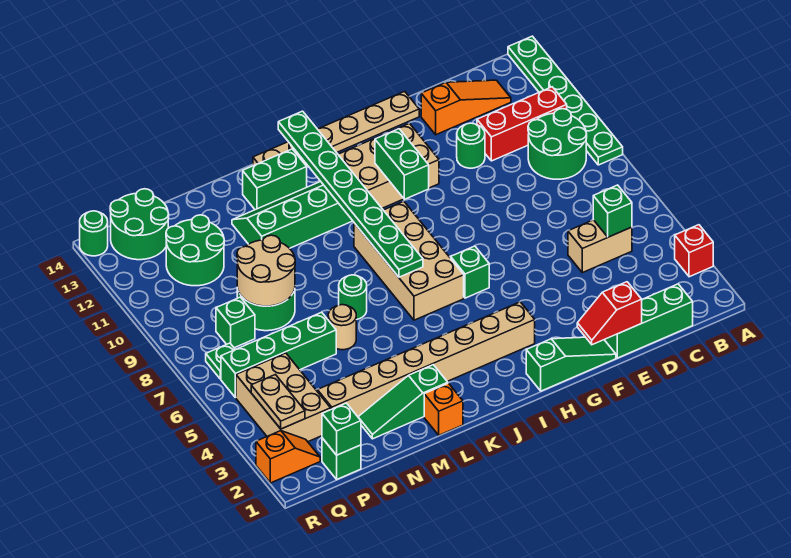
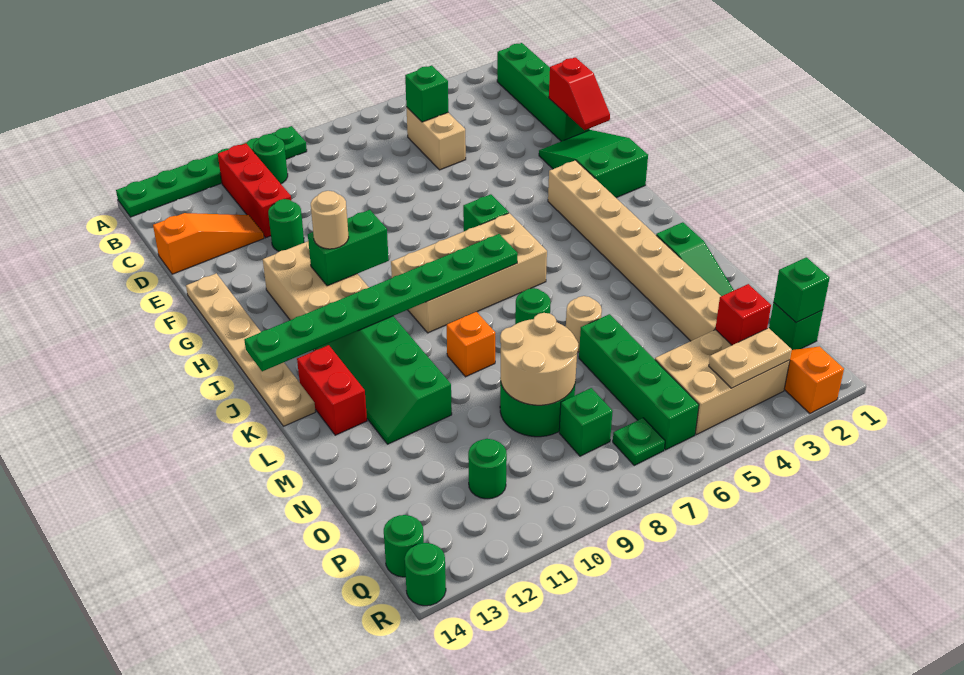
red brick A3 level 1 -> red brick P3 level 2
green round brick B9:C10 level 1 -> green round brick B10 level 1
green brick C1:E1 level 1 -> green brick B1:E1 level 1
orange slope C13:E13 level 1 top E -> orange slope D12:D14 level 1 top 14
green slope F1:H1 level 1 top H -> green slope F1:H2 level 1 top H
none -> tan round brick H11 level 3
green brick K13:L13 level 1 -> red brick K13:L13 level 1
orange brick L1 level 1 -> orange brick L9 level 1
green round brick O11:P12 level 1 -> green round brick P11 level 1
green round brick P13:Q14 level 1 -> green round brick Q14 level 1

